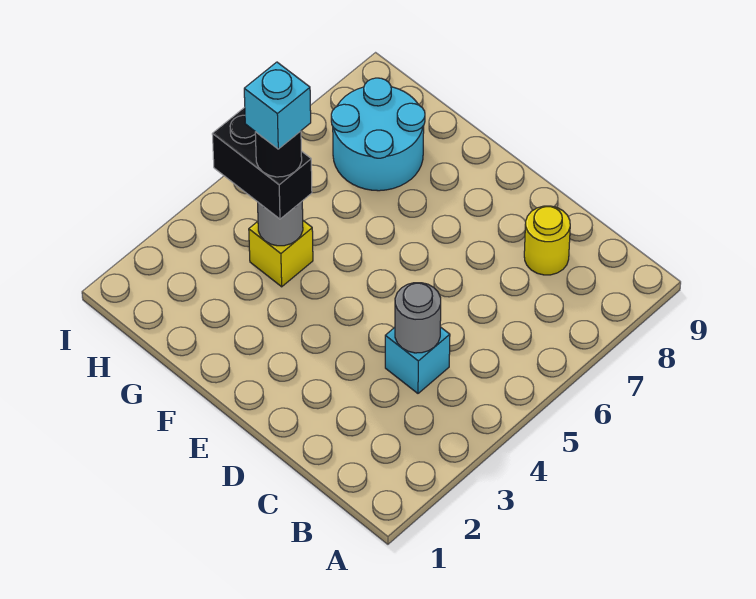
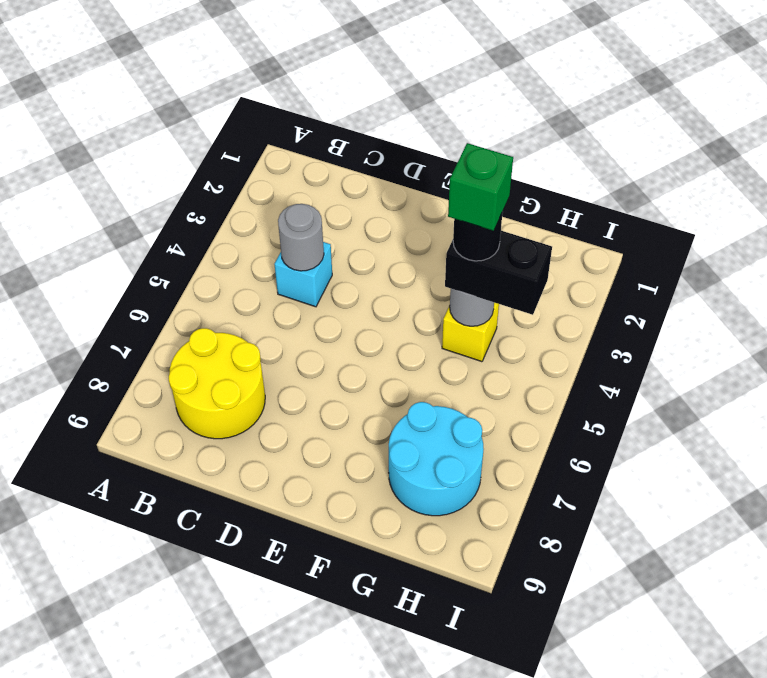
yellow round brick C8 level 1 -> yellow round brick B7:C8 level 1
cyan brick G4 level 5 -> green brick G4 level 5

